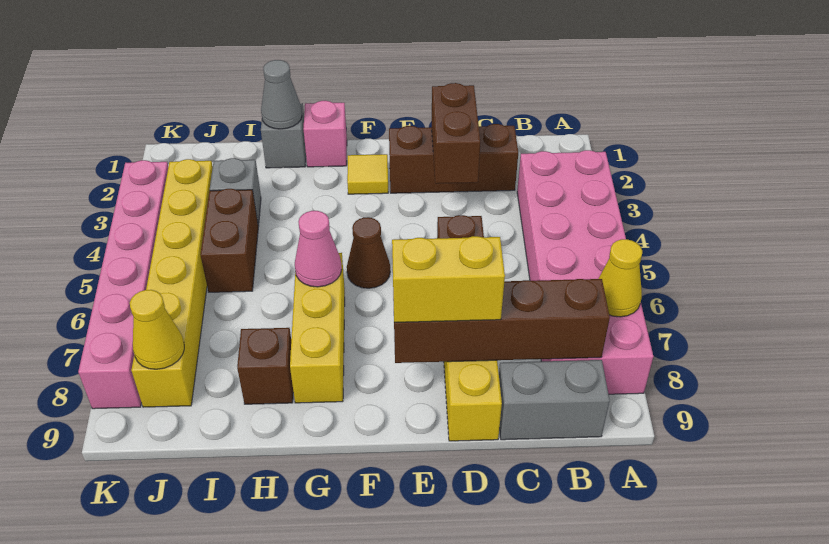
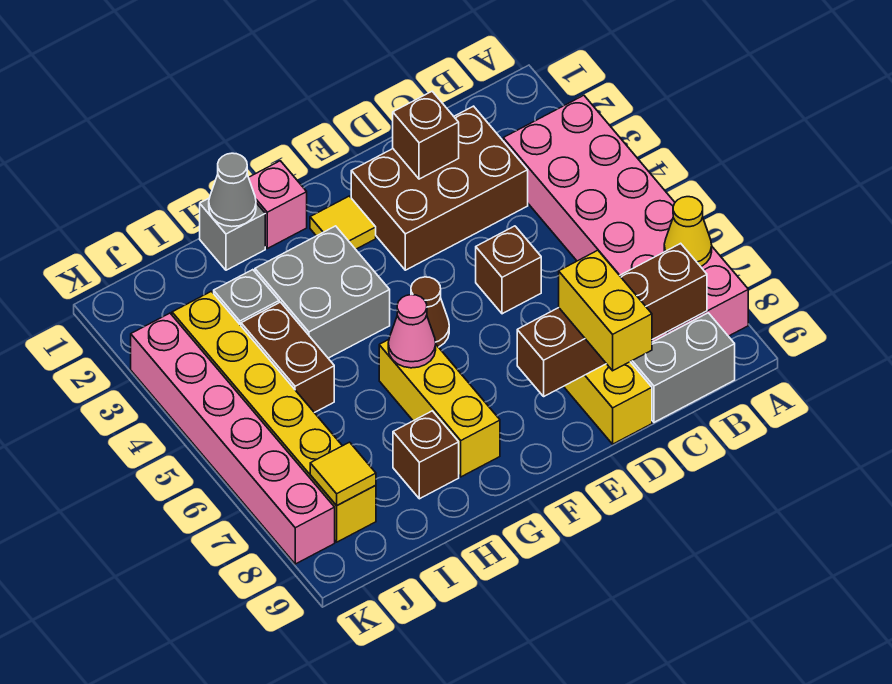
brown brick C2:E2 level 1 -> brown brick C2:E3 level 1
brown brick D2:D3 level 2 -> brown brick D2 level 2
yellow brick D8:E8 level 3 -> yellow brick D8:D9 level 3
none -> grey brick G3:H4 level 1
yellow cone J8 level 2 -> yellow tile J8 level 2

